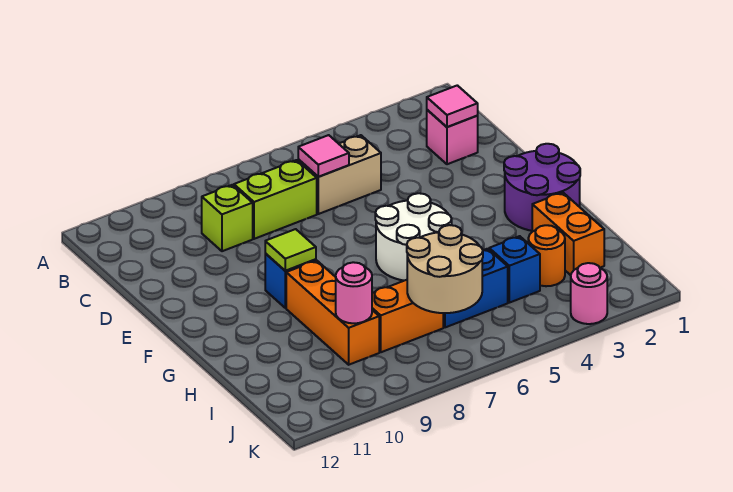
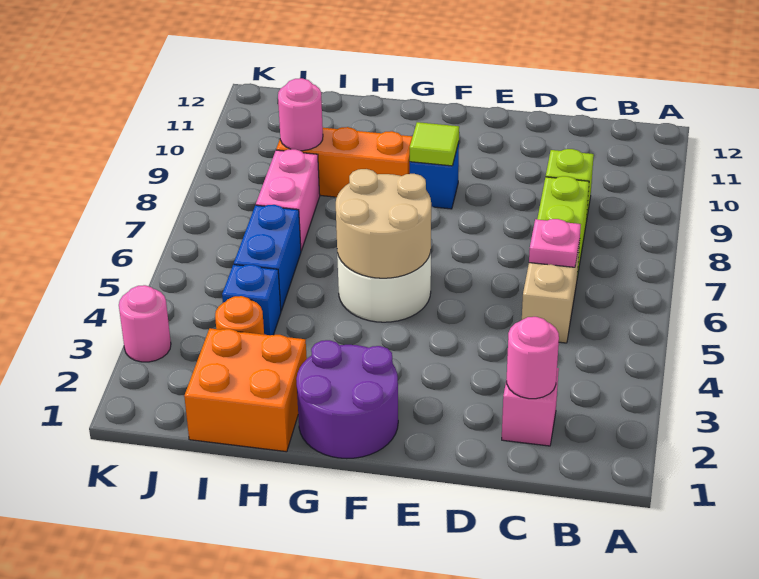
pink tile C2 level 2 -> pink round brick C2 level 2
pink tile C6 level 2 -> pink plate C6 level 2
orange brick H2:I2 level 1 -> orange brick H1:I2 level 1
tan round brick I6:J7 level 2 -> tan round brick F5:G6 level 2
orange brick I7:I8 level 1 -> pink brick I7:I8 level 1

